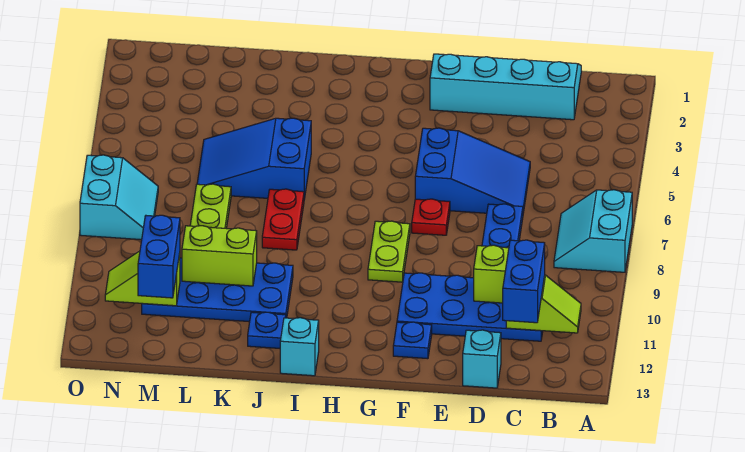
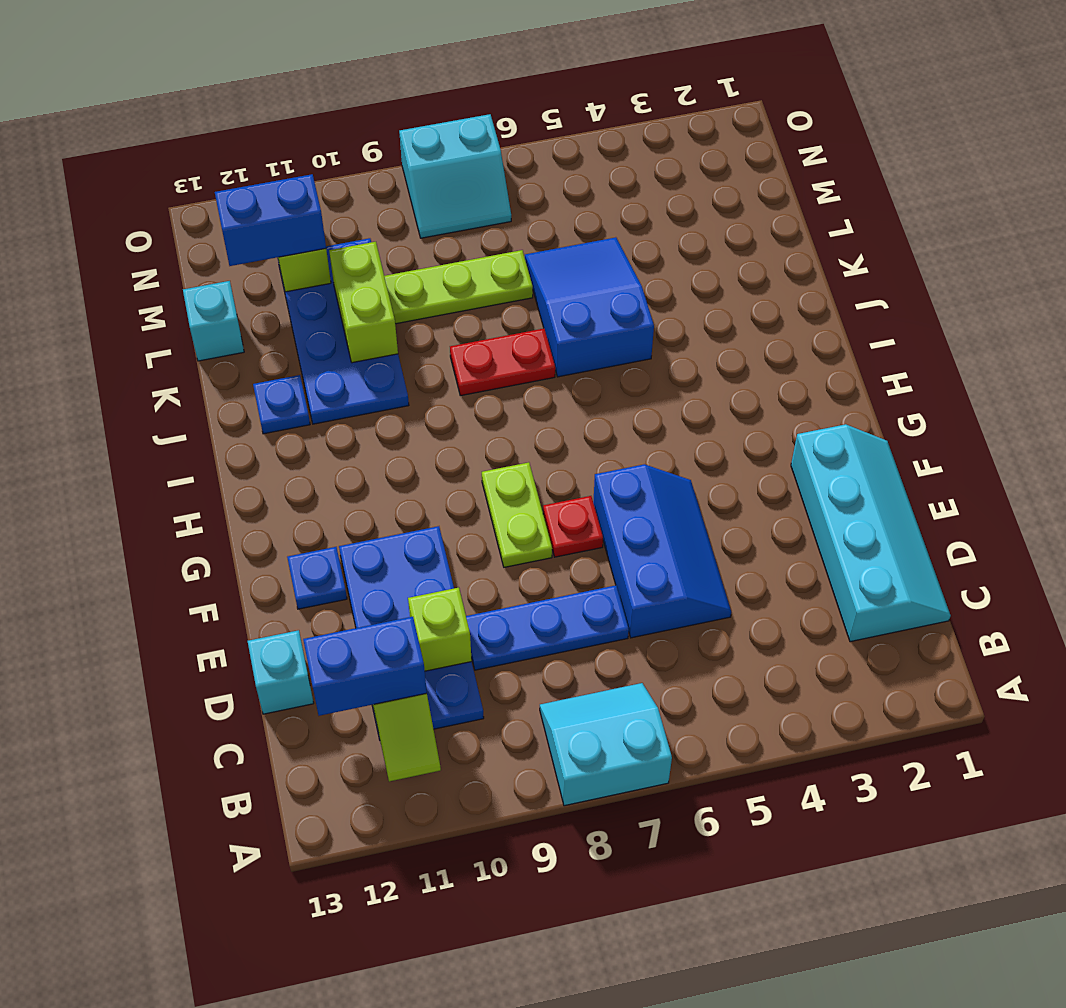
blue slope D5:F6 level 1 top F -> blue slope D5:F6 level 1 top 6
lime plate G8:G9 level 1 -> lime plate F8:G8 level 1
cyan brick I13 level 1 -> cyan brick L13 level 1

